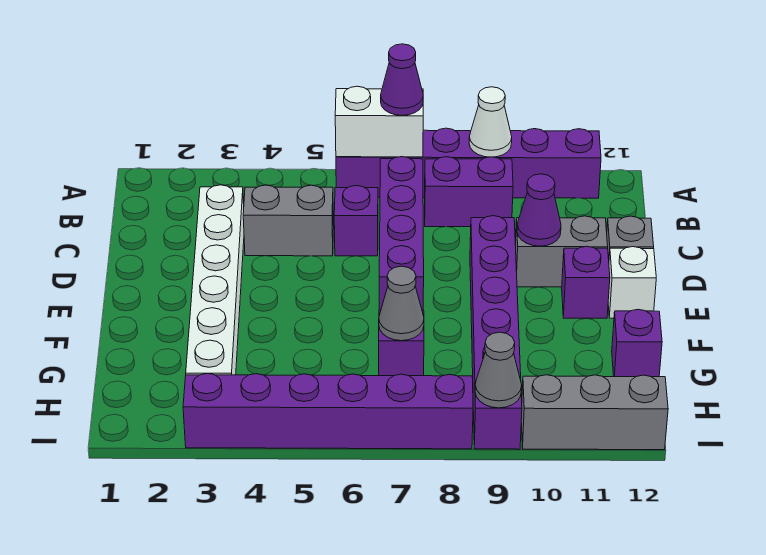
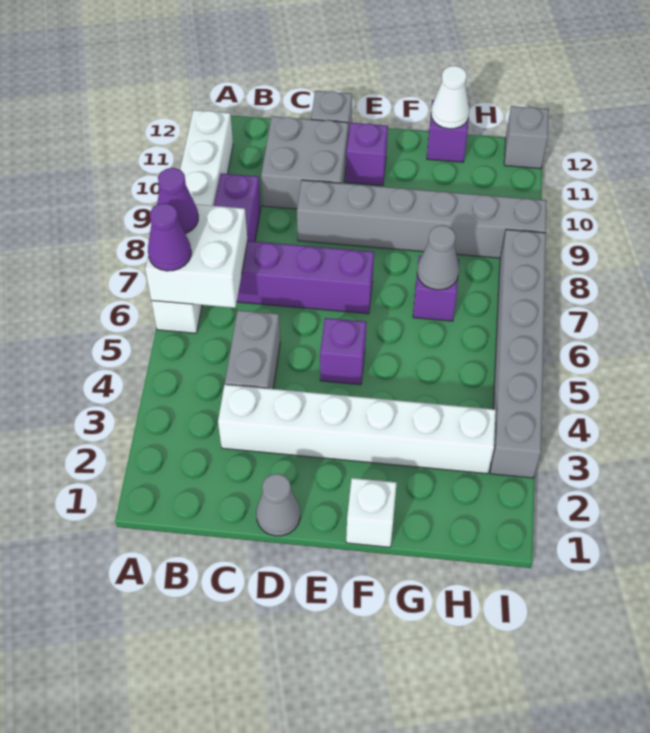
purple brick A6:A11 level 1 -> white brick A6:A11 level 1
white brick A6:A7 level 2 -> white brick A6:B7 level 2
white cone A9 level 2 -> white cone G12 level 2
purple brick C6 level 1 -> purple brick E5 level 1
purple brick D9:I9 level 1 -> grey brick D9:I9 level 1
grey brick D10:D11 level 1 -> grey brick C10:D11 level 1
purple cone D10 level 2 -> purple cone A6 level 3
white brick E12 level 1 -> white brick F1 level 1
purple brick I3:I8 level 1 -> grey brick I3:I8 level 1
grey cone I9 level 2 -> grey cone D1 level 1
grey brick I10:I12 level 1 -> grey brick I12 level 1

